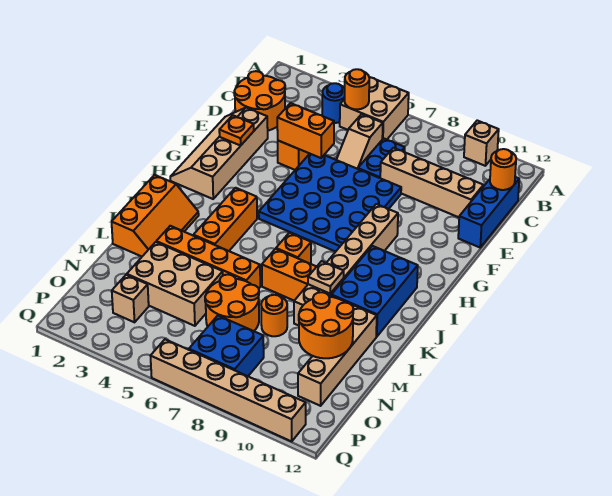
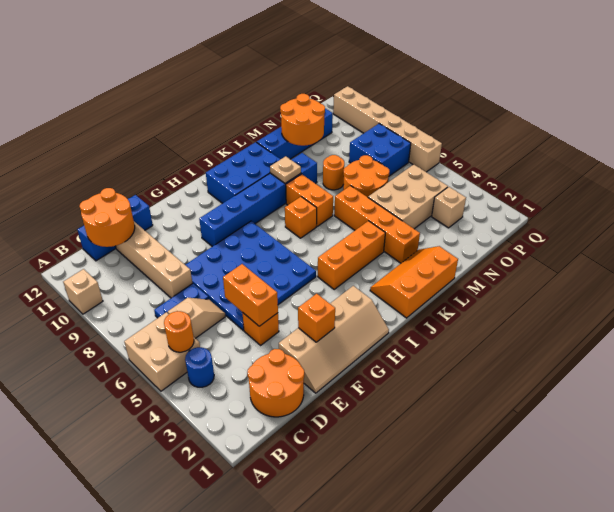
orange round brick C12 level 2 -> orange round brick C11:D12 level 2
orange plate F2 level 2 -> orange brick F2 level 2
tan brick G9:L9 level 1 -> blue brick G9:L9 level 1
tan brick L11:O11 level 1 -> blue brick L11:O11 level 1
tan brick M3:N5 level 1 -> tan brick M4:O5 level 1

